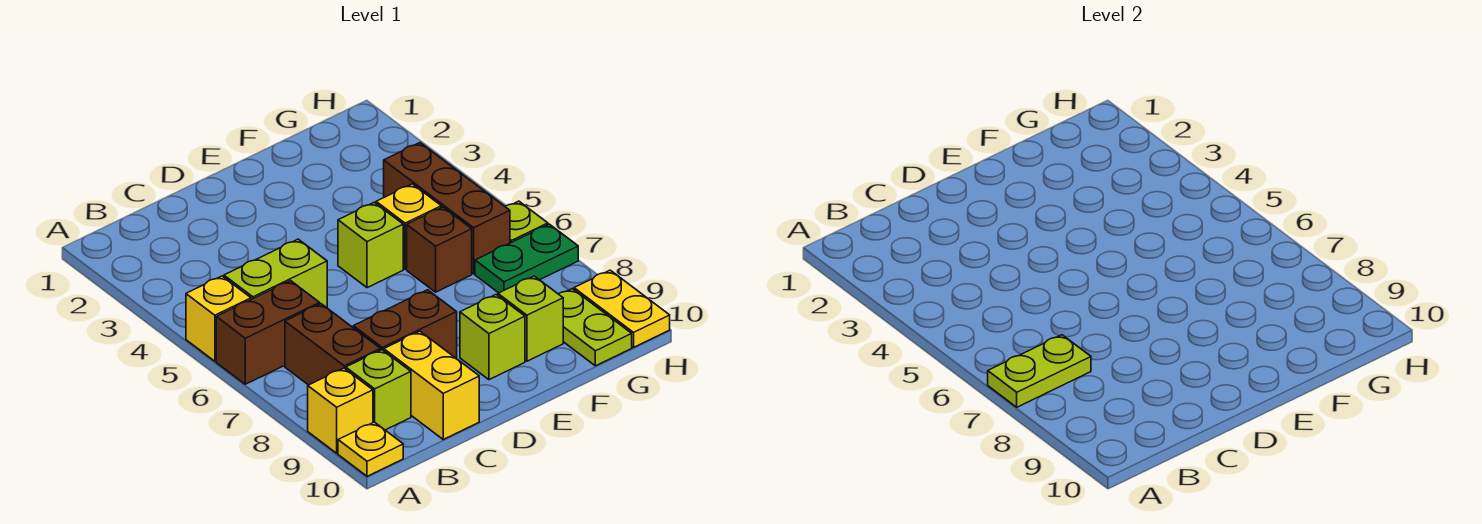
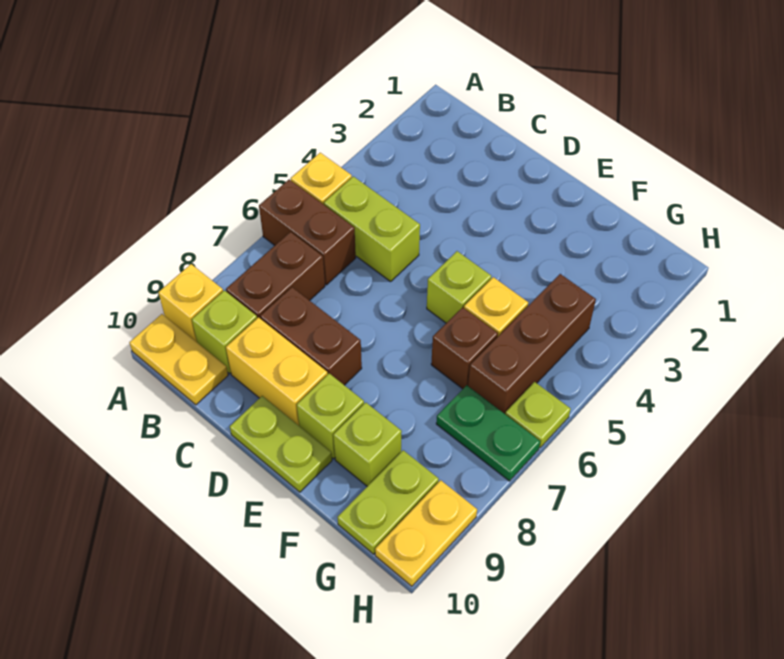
lime plate A7:B7 level 2 -> lime plate D10:E10 level 1
yellow plate A10 level 1 -> yellow plate A10:B10 level 1
yellow brick C9:C10 level 1 -> yellow brick C9:D9 level 1

